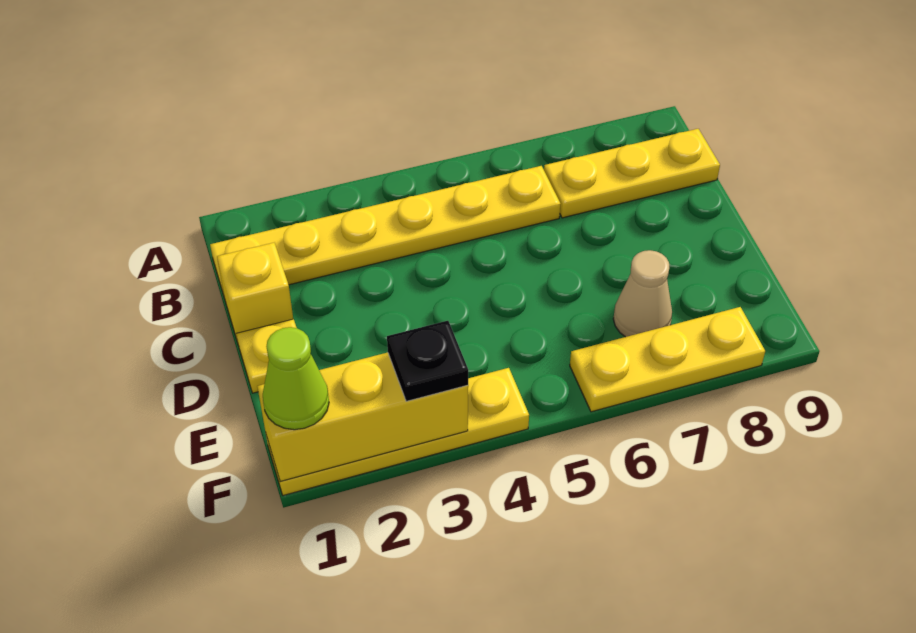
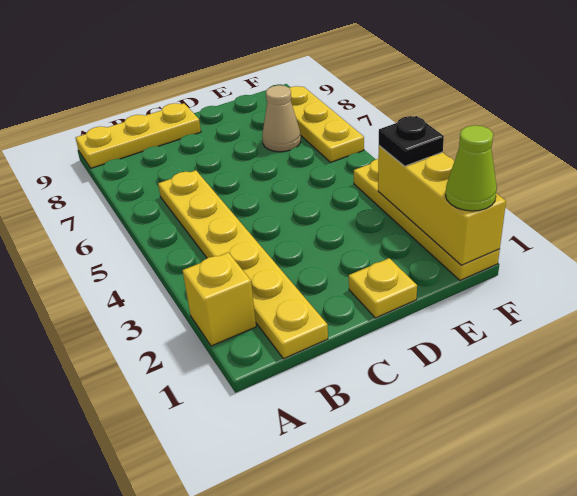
yellow plate B7:B9 level 1 -> yellow plate A9:C9 level 1
yellow brick C1 level 1 -> yellow brick A2 level 1

